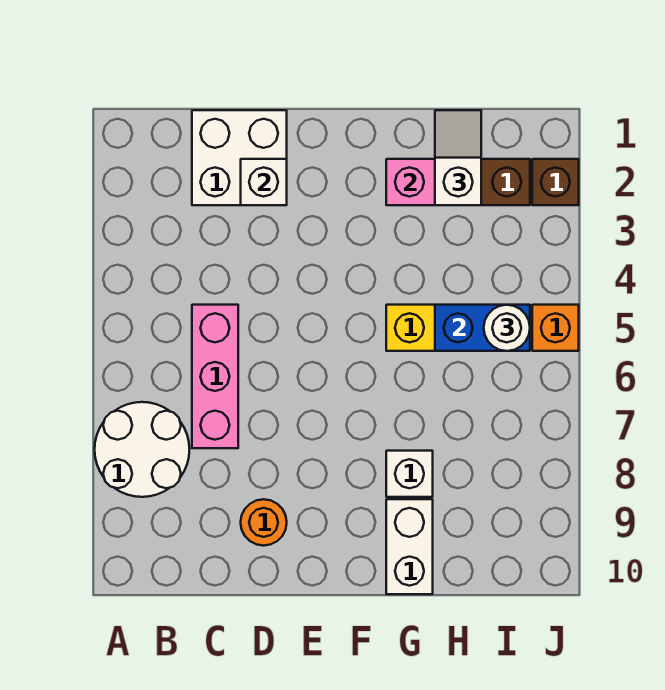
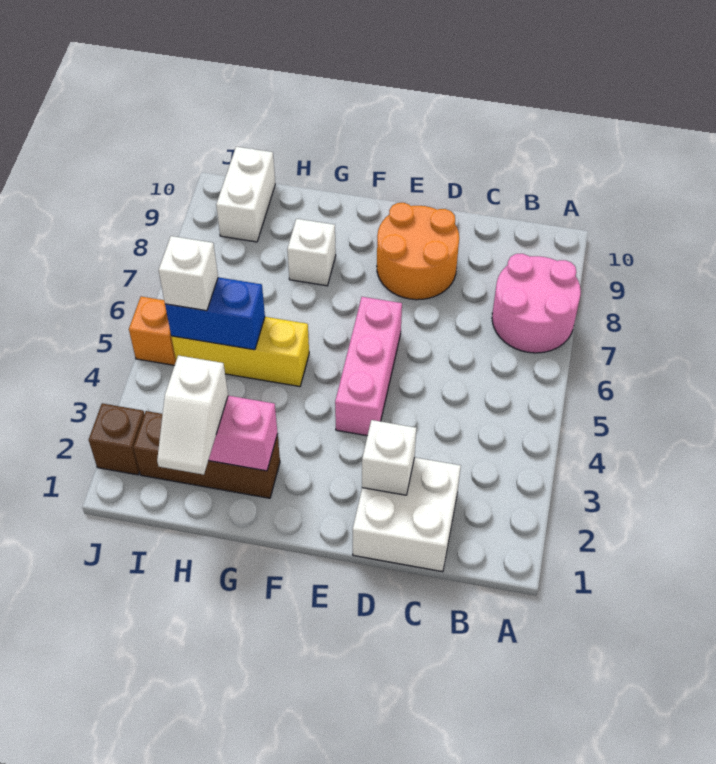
white round brick A7:B8 level 1 -> pink round brick A7:B8 level 1
pink brick C5:C7 level 1 -> pink brick E4:E6 level 1
orange round brick D9 level 1 -> orange round brick D8:E9 level 1
white brick G9:G10 level 1 -> white brick I9:I10 level 1
white round brick I5 level 3 -> white brick I5 level 3

